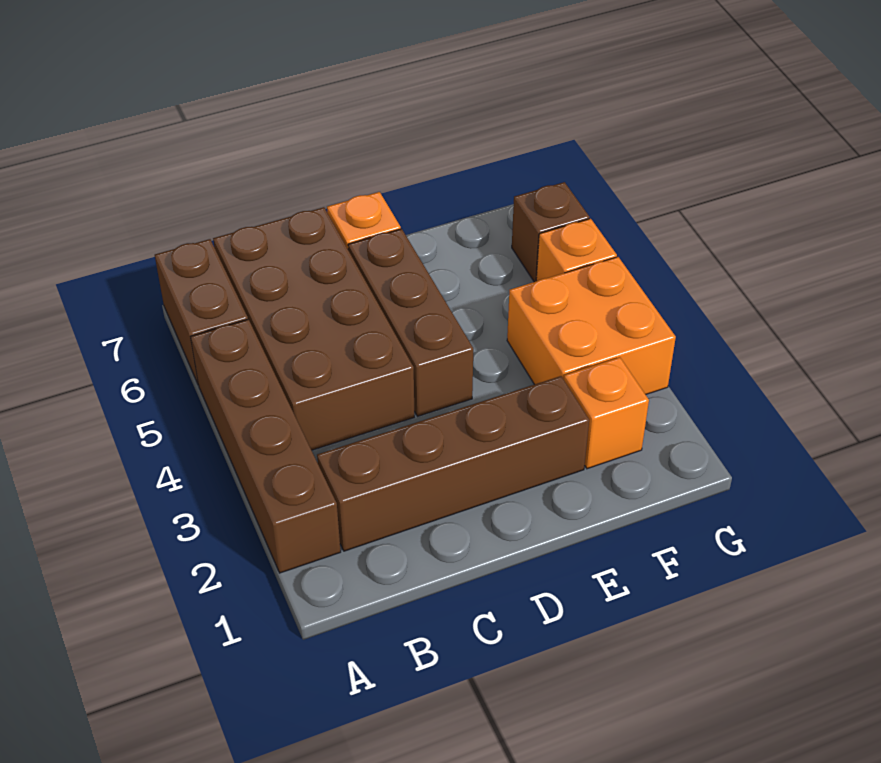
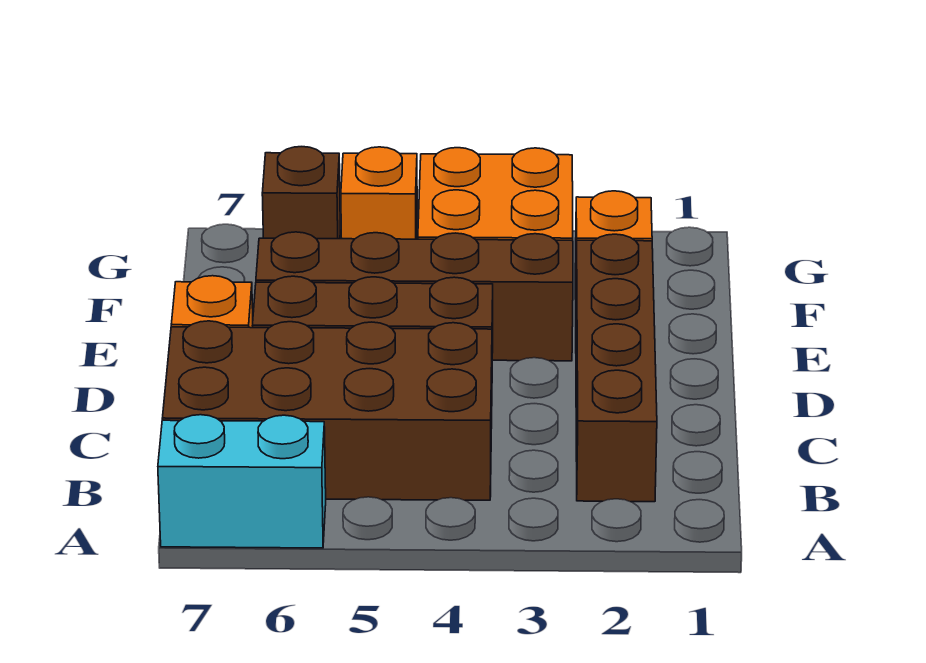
brown brick A2:A5 level 1 -> brown brick E3:E6 level 1
brown brick A6:A7 level 1 -> cyan brick A6:A7 level 1

